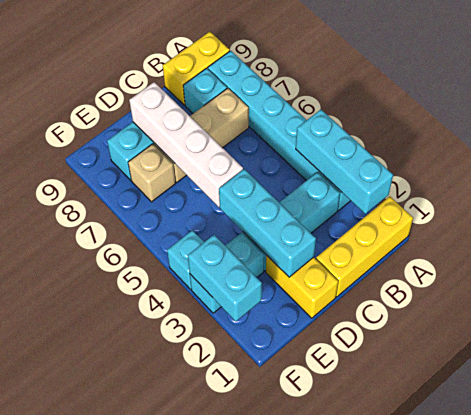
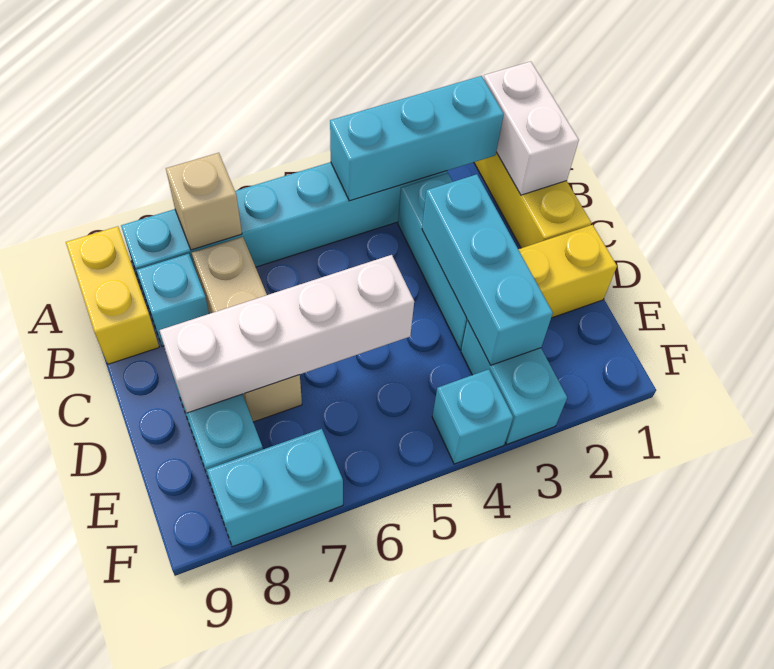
none -> white brick A1:B1 level 2
cyan brick D2:D4 level 2 -> cyan brick C3:E3 level 2
tan brick E7 level 1 -> tan brick A7 level 2
cyan brick F2:F3 level 2 -> cyan brick F7:F8 level 1

